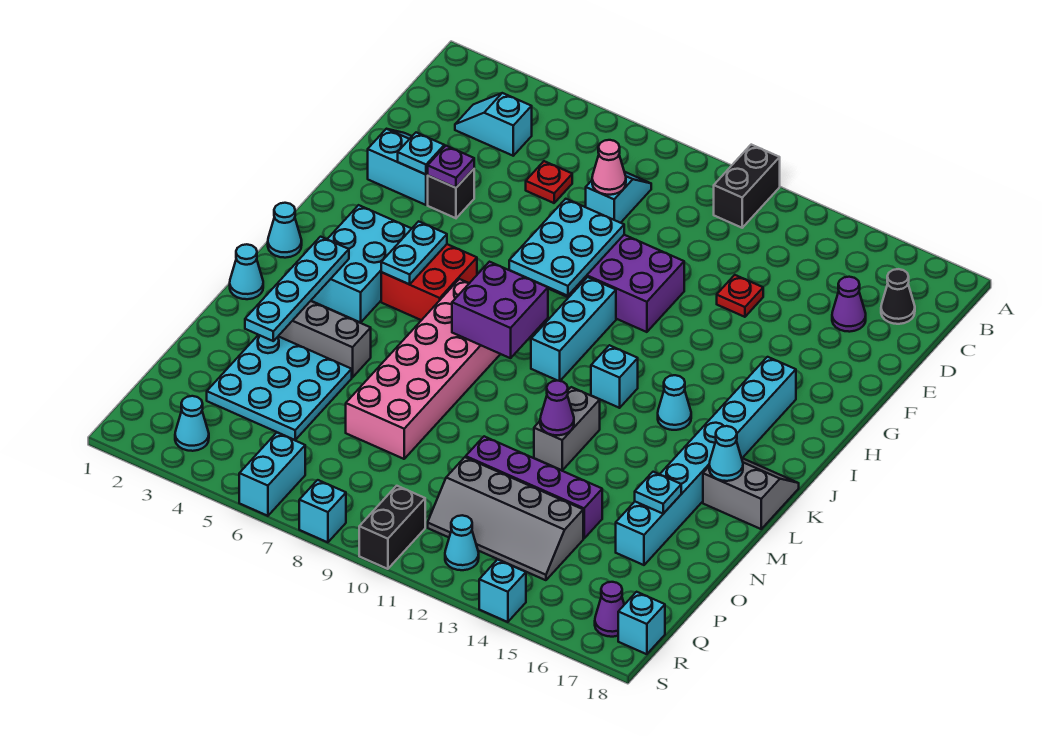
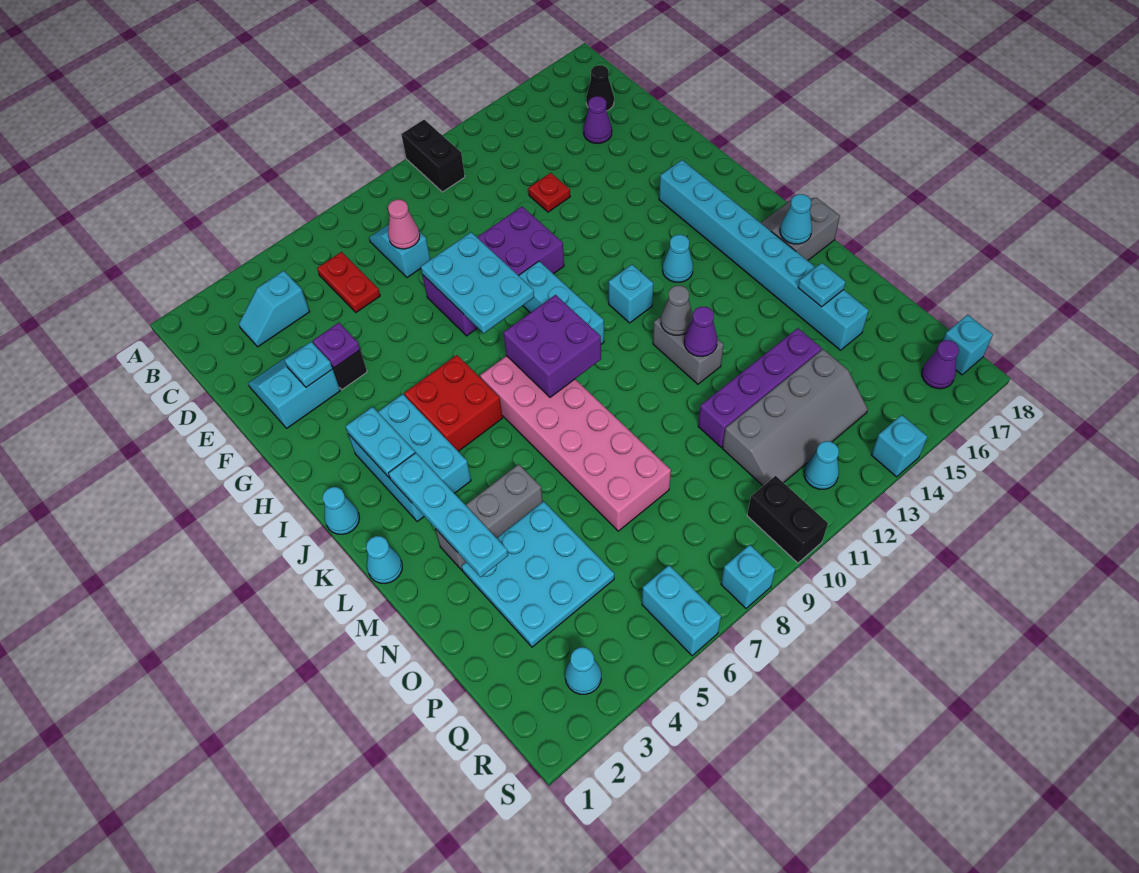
red plate D6 level 1 -> red plate C6:D6 level 1
cyan plate I5:J5 level 2 -> cyan plate I3:J3 level 2
none -> grey cone L12 level 2

